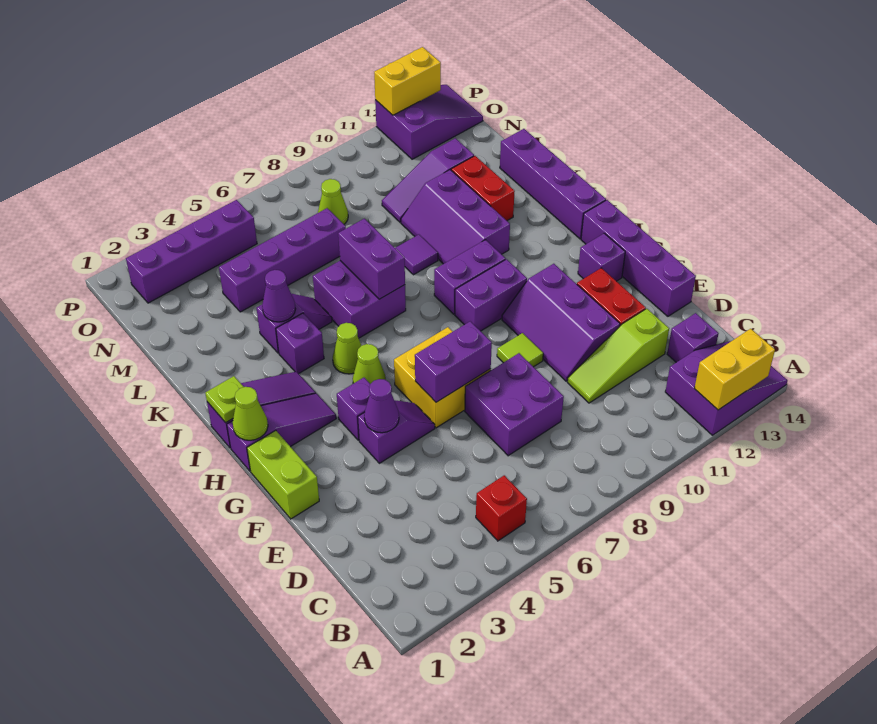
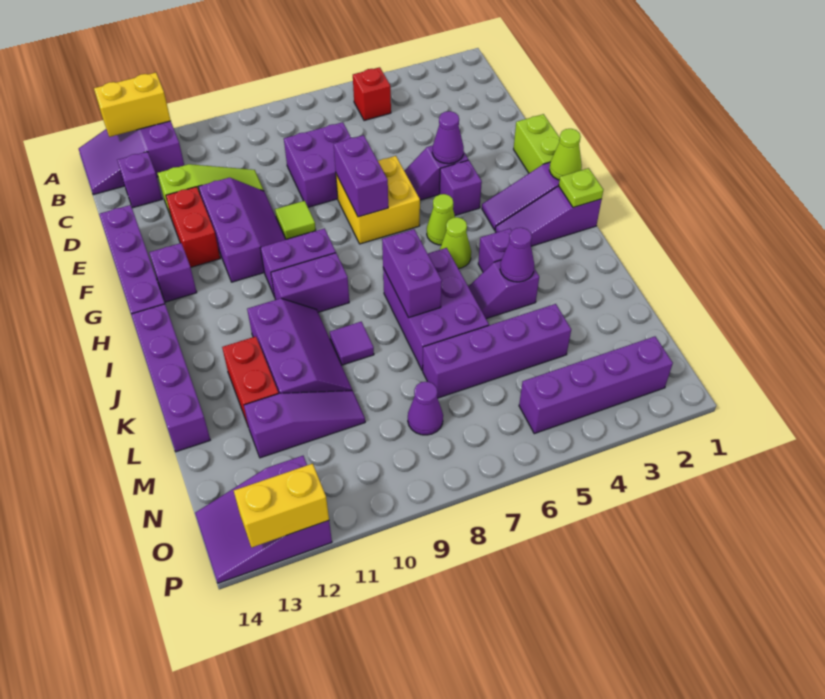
purple brick F6:F7 level 2 -> purple brick F7:G7 level 2
purple brick J6:K7 level 1 -> purple brick J6:L7 level 1
lime cone N8 level 1 -> purple cone N8 level 1

